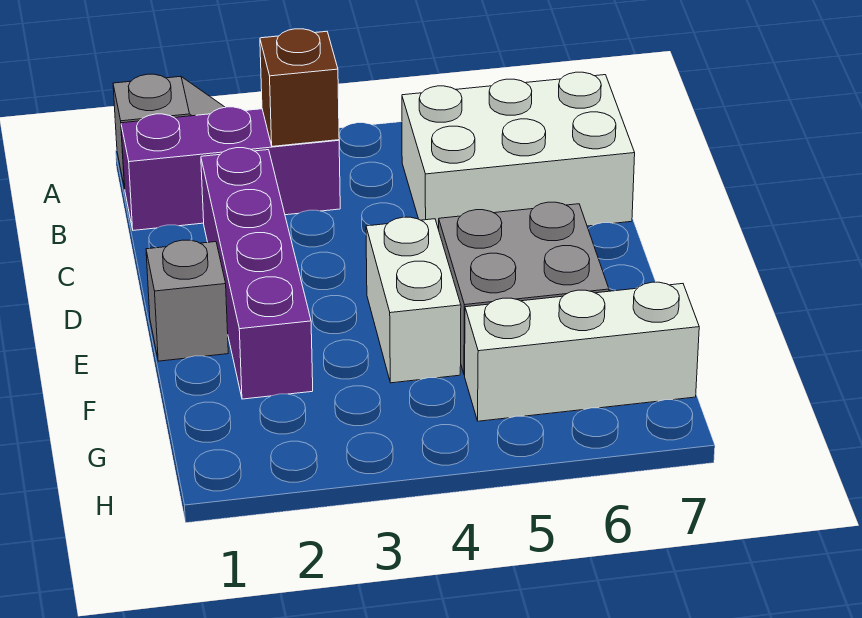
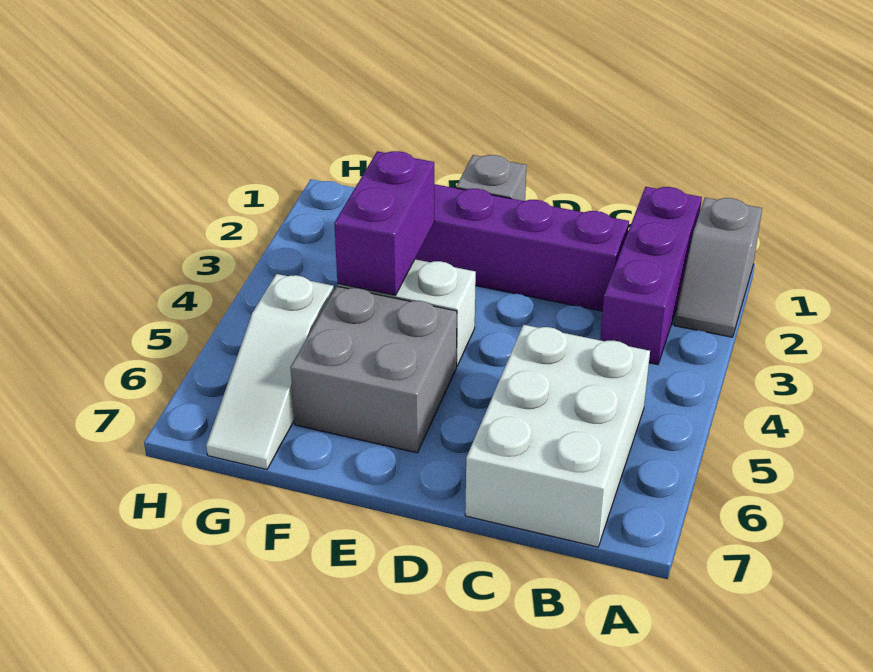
brown brick B3 level 2 -> none
none -> purple brick F3:F4 level 2
white brick G5:G7 level 1 -> white slope G5:G7 level 1 top 5

